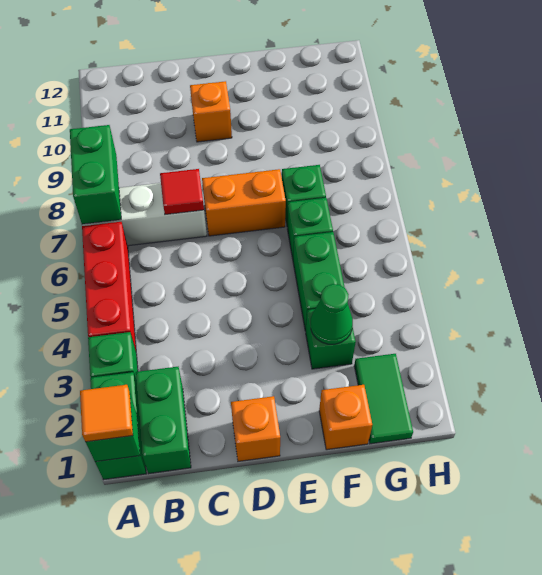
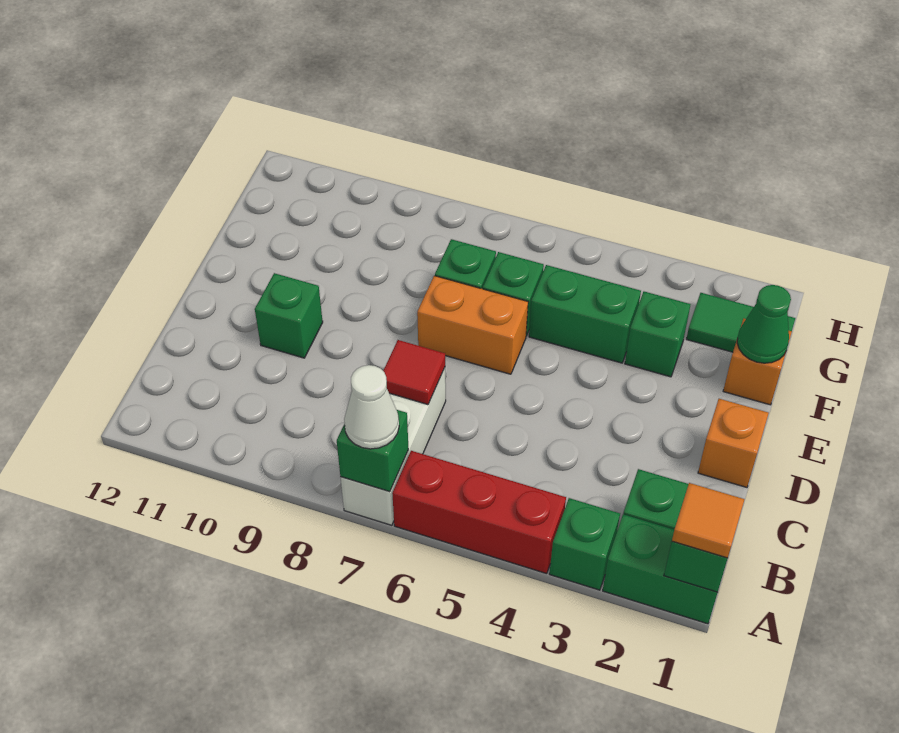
green brick A7:A8 level 2 -> green brick A7 level 2
none -> white cone A7 level 3
orange brick D7:E7 level 1 -> orange brick E6:E7 level 1
orange brick D10 level 1 -> green brick D10 level 1
green cone F3 level 2 -> green cone F1 level 2

